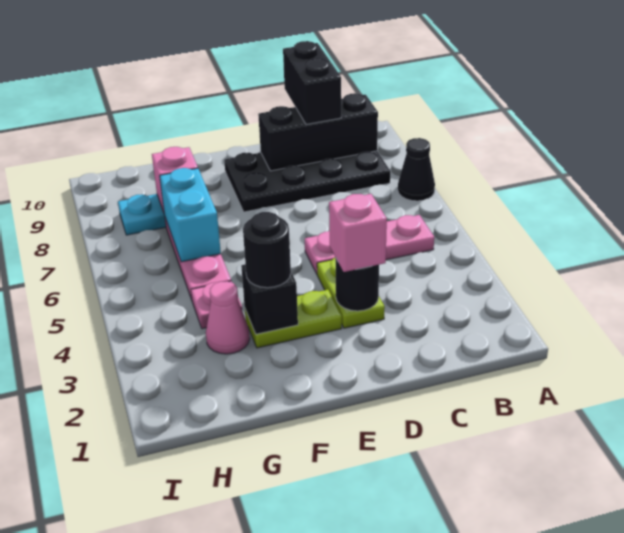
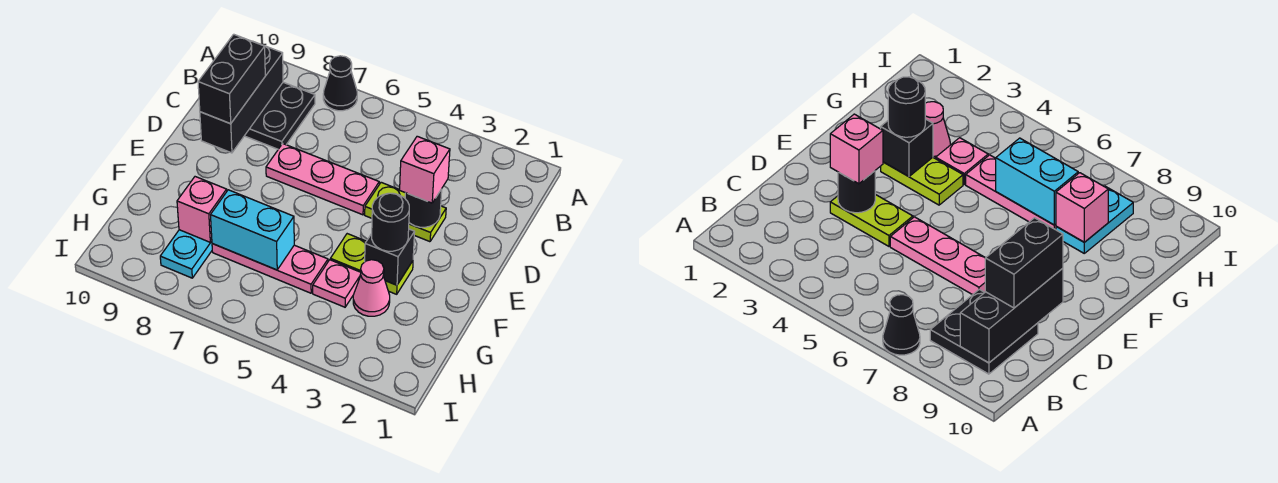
pink plate B5:D5 level 1 -> pink plate D5:D7 level 1
black plate B8:E9 level 1 -> black plate B8:C9 level 1
black brick C9:C10 level 3 -> black brick C9:D9 level 3
lime plate E3:F3 level 1 -> lime plate F3:F4 level 1

